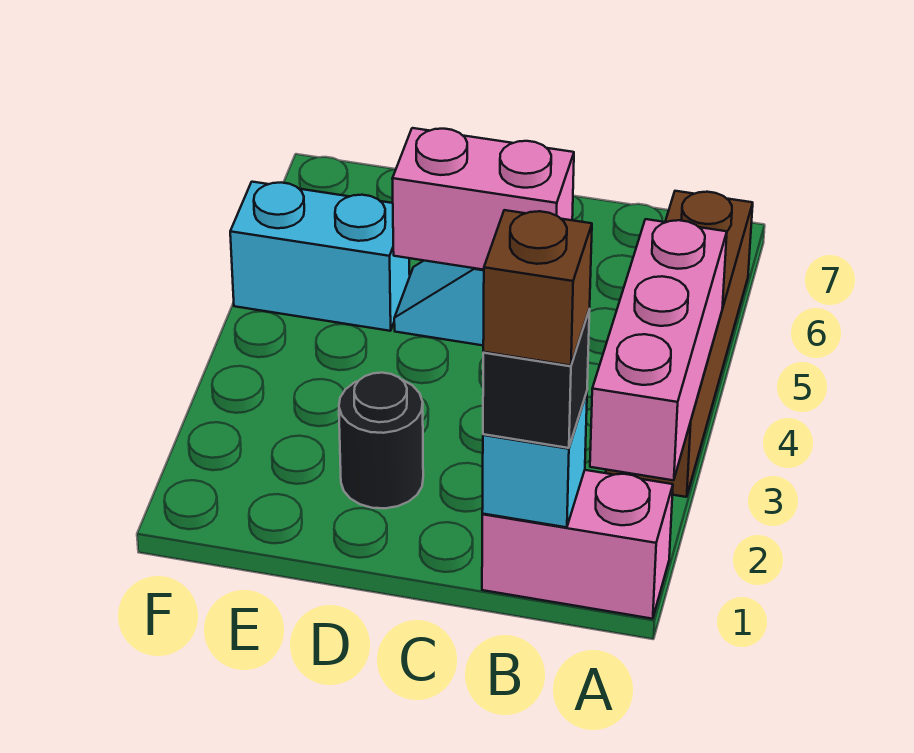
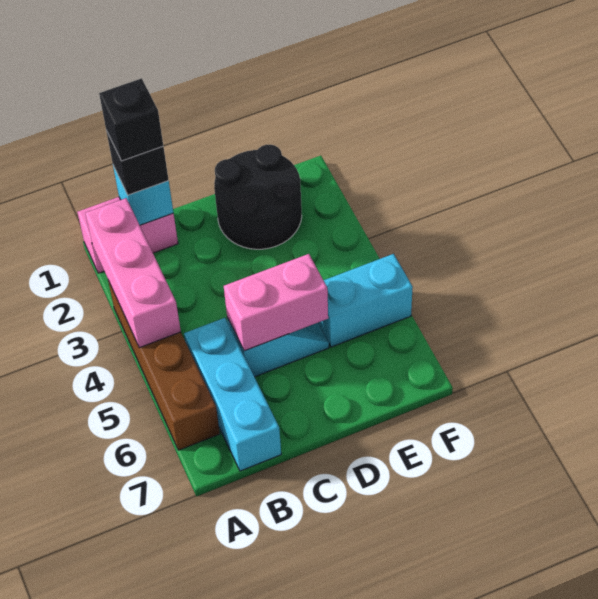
brown brick B1 level 4 -> black brick B1 level 4
none -> cyan brick B5:B7 level 1
black round brick D2 level 1 -> black round brick D1:E2 level 1

